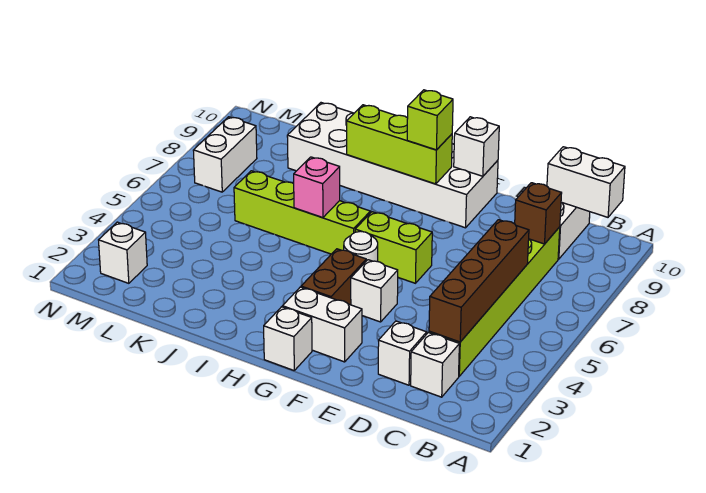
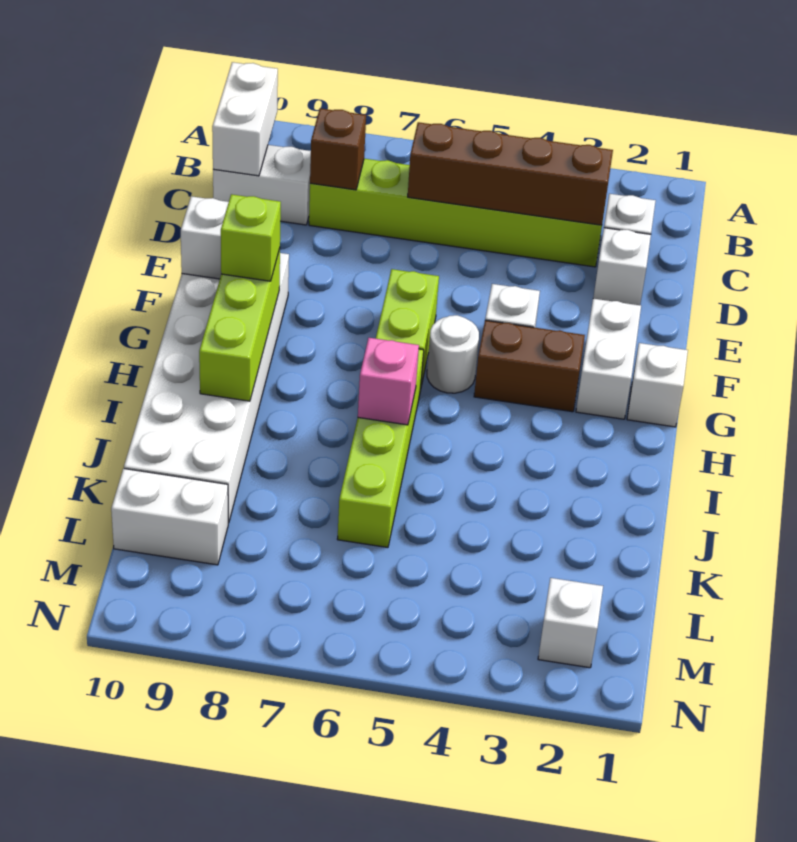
white brick M7:M8 level 1 -> white brick L9:L10 level 1

